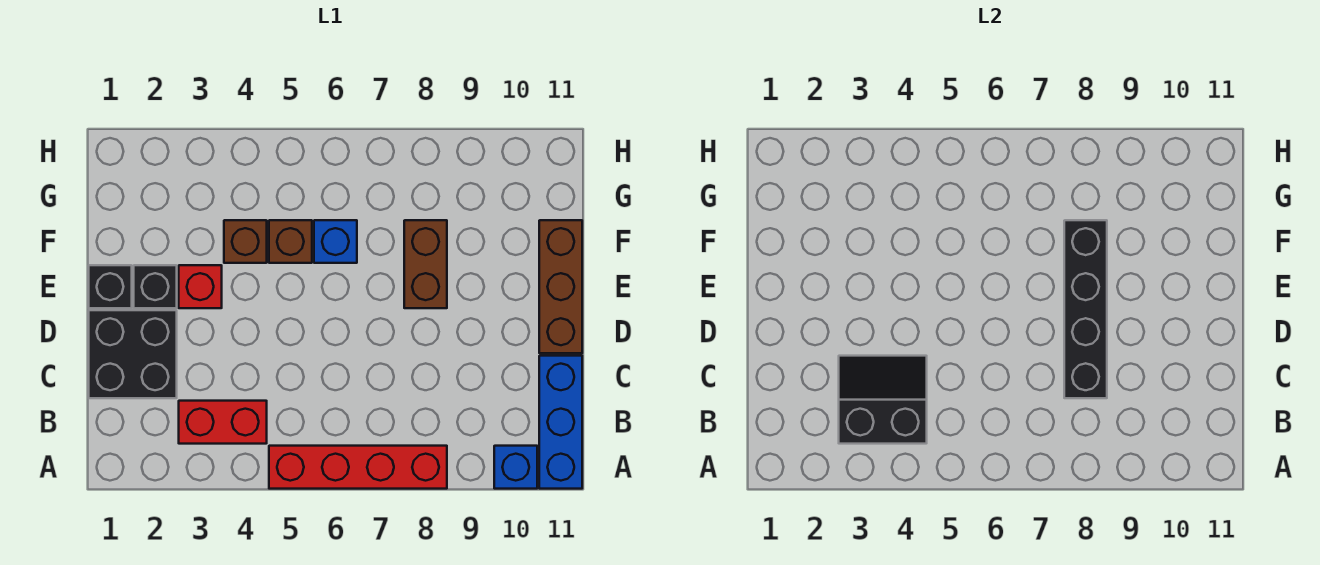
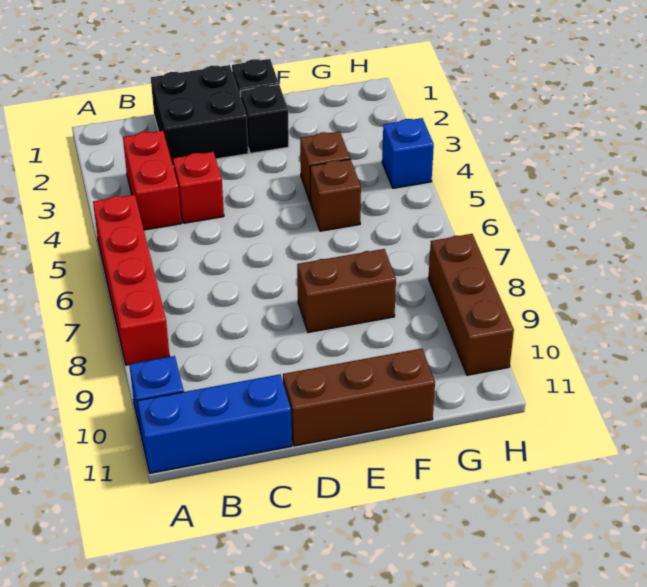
black slope B3:C4 level 2 top B -> none
black brick C8:F8 level 2 -> none
red brick E3 level 1 -> red brick C4 level 1
blue brick F6 level 1 -> blue brick H4 level 1
none -> brown brick H8:H10 level 1

